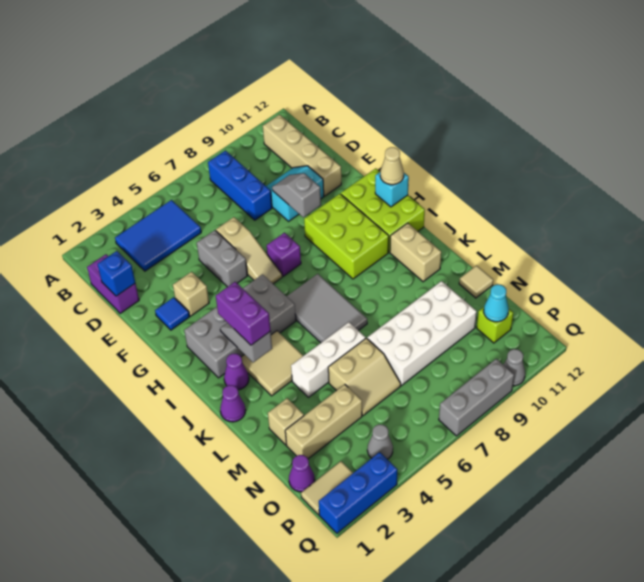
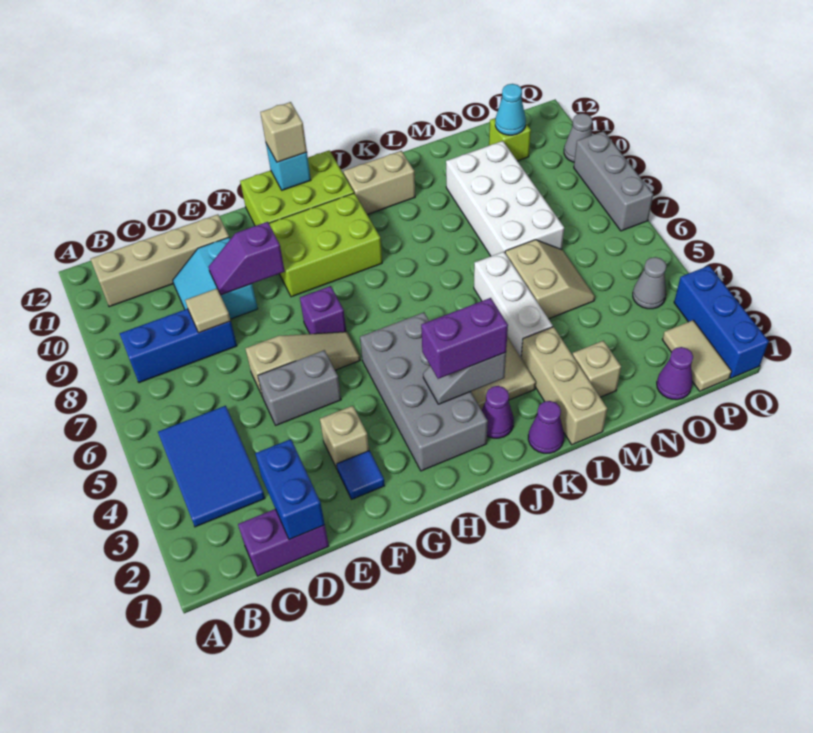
blue brick D1 level 2 -> blue brick D1:D2 level 2
grey slope E9:F9 level 2 top F -> purple slope E9:F9 level 2 top F
tan cone H12 level 3 -> tan brick H12 level 3
grey tile I6:K7 level 1 -> none
tan tile M12 level 1 -> tan tile D8 level 2
tan brick N2:N4 level 1 -> tan brick L1:L3 level 1

